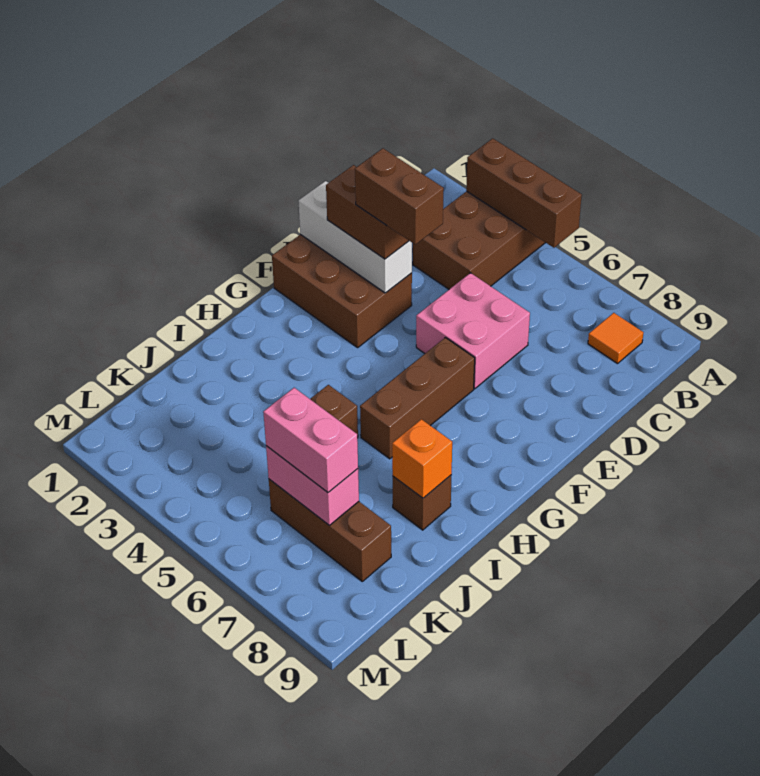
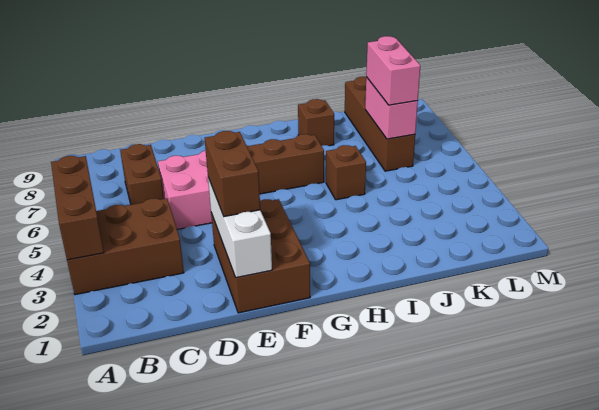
orange tile B8 level 1 -> none
brown brick E3:E4 level 4 -> brown brick C6:C7 level 1
orange brick I8 level 2 -> none
brown brick K6:K8 level 1 -> brown brick K6:K9 level 1

